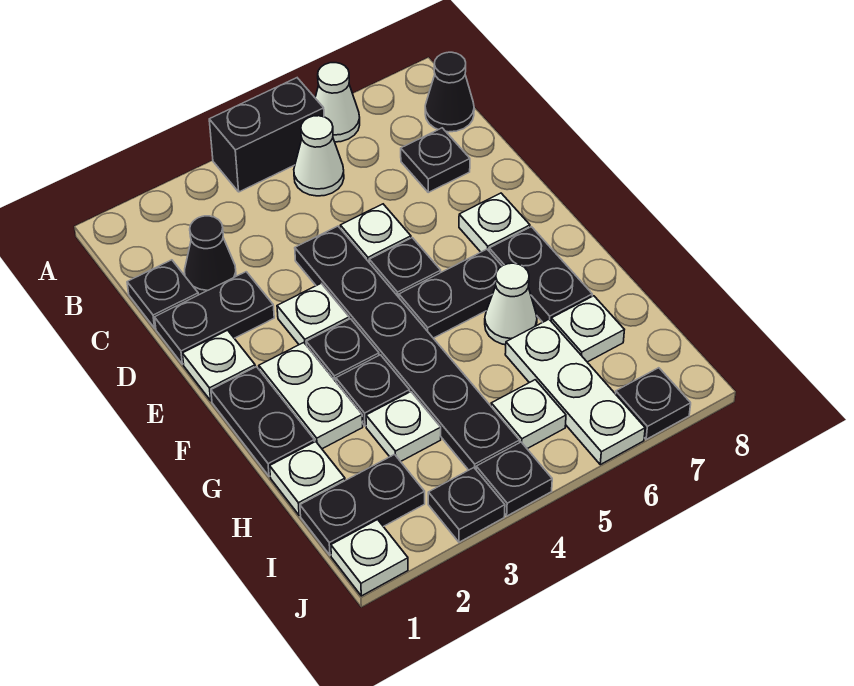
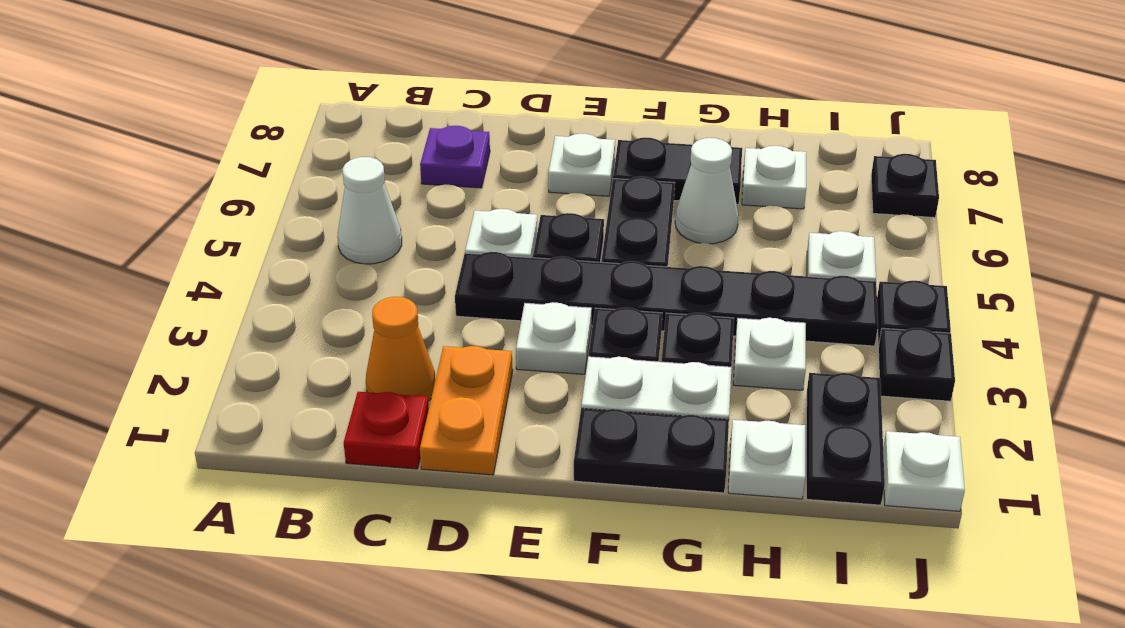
black brick A4:A5 level 1 -> none
white cone A6 level 1 -> none
black cone B8 level 1 -> none
black plate C1 level 1 -> red plate C1 level 1
black cone C2 level 1 -> orange cone C2 level 1
black plate C7 level 1 -> purple plate C7 level 1
black plate D1:D2 level 1 -> orange plate D1:D2 level 1
white plate E1 level 1 -> none
white plate H6:J6 level 1 -> none

